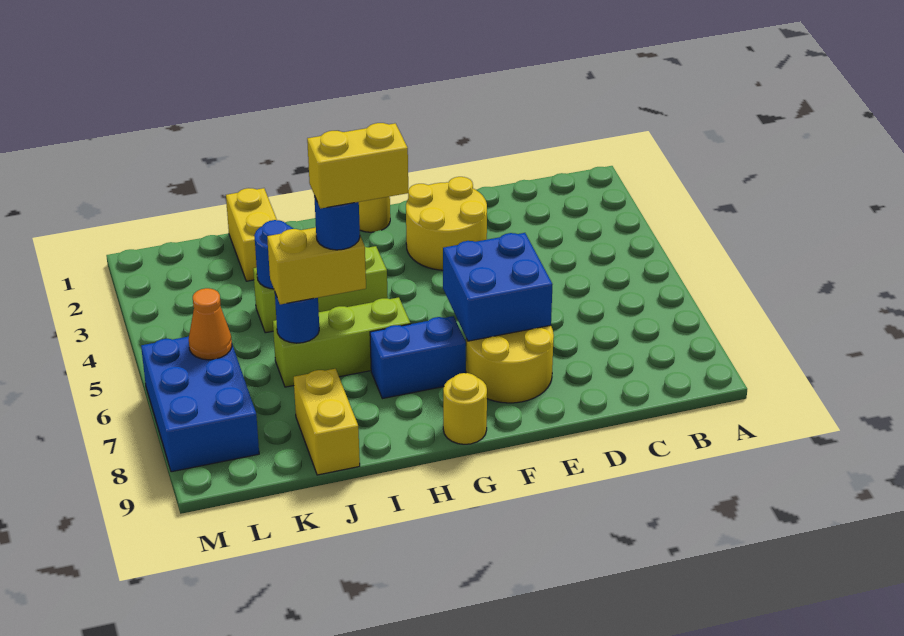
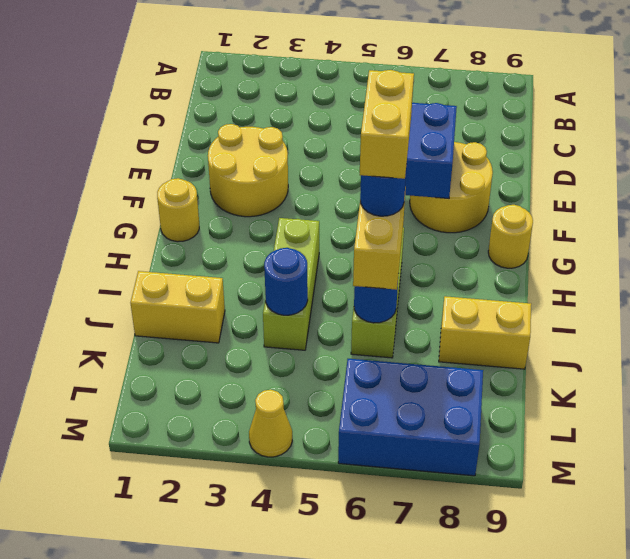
blue brick G7:H7 level 1 -> none
orange cone L6 level 2 -> none
none -> yellow cone M4 level 1

